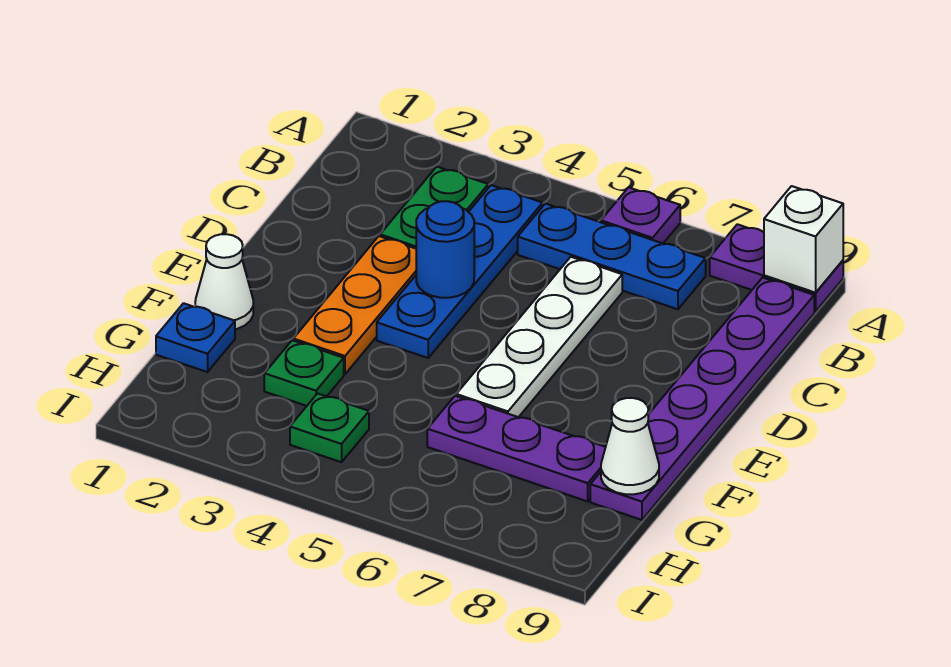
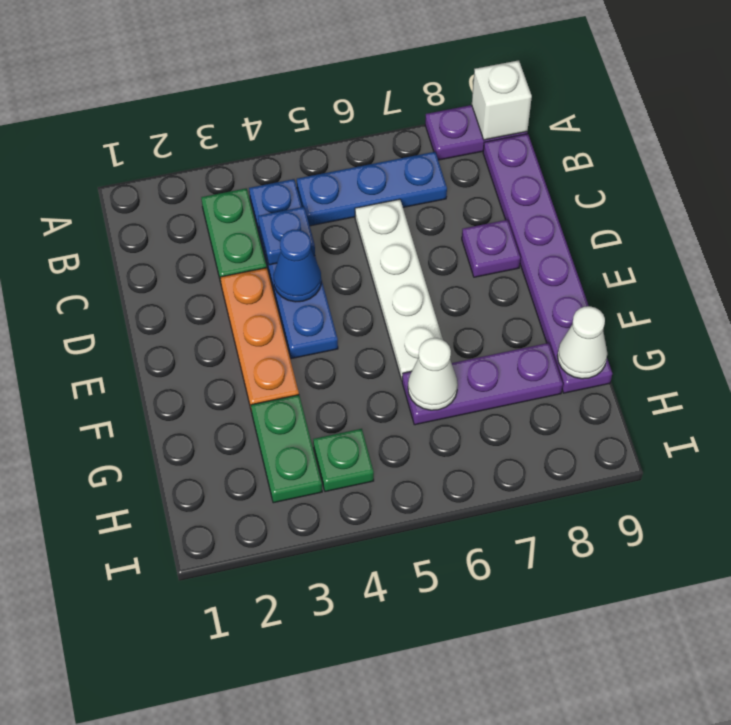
purple plate A6 level 1 -> purple plate D8 level 1
blue round brick D4 level 2 -> blue cone D4 level 2
white cone F1 level 1 -> white cone G6 level 2
blue plate G1 level 1 -> blue plate C4 level 2
green plate G3 level 1 -> green plate G3:H3 level 1

